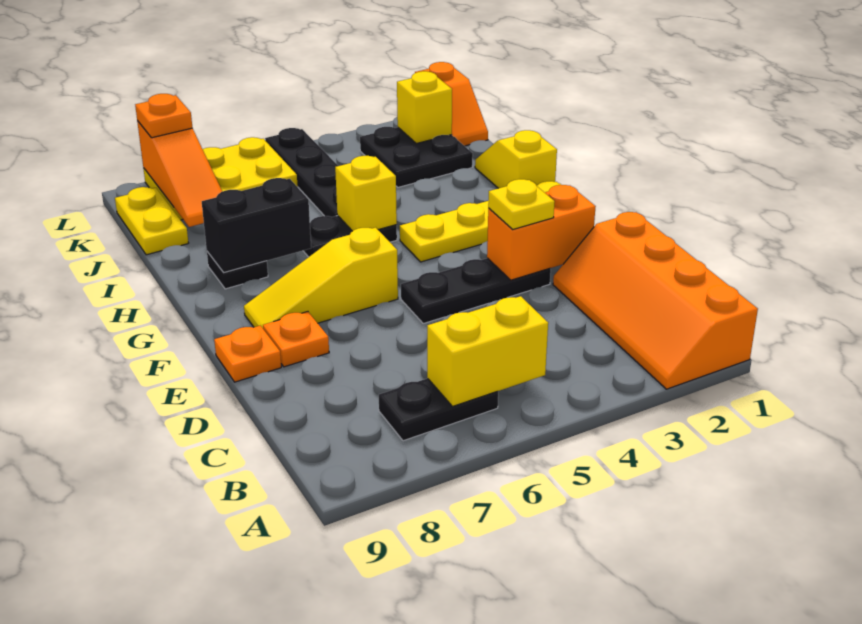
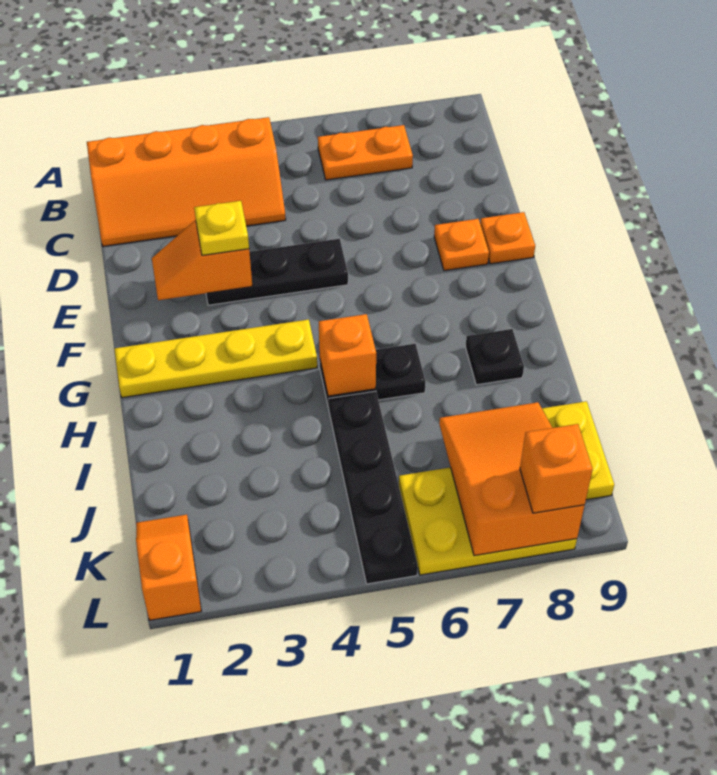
orange slope A1:D2 level 1 top 1 -> orange slope B1:C4 level 1 top B
yellow brick B5:B6 level 2 -> none
black plate B6:B7 level 1 -> orange plate B6:B7 level 1
orange brick E2:E3 level 2 -> orange slope E2:E3 level 2 top 3
yellow slope F6:F8 level 1 top 6 -> none
yellow slope H1:I1 level 1 top H -> none
yellow brick H5 level 2 -> orange brick H5 level 2
black brick H7:H8 level 2 -> none
black plate J2:K3 level 1 -> none
orange slope J8:L8 level 2 top L -> orange slope J7:L8 level 2 top L
yellow brick K2 level 2 -> none
orange plate L8 level 3 -> orange brick L8 level 3

